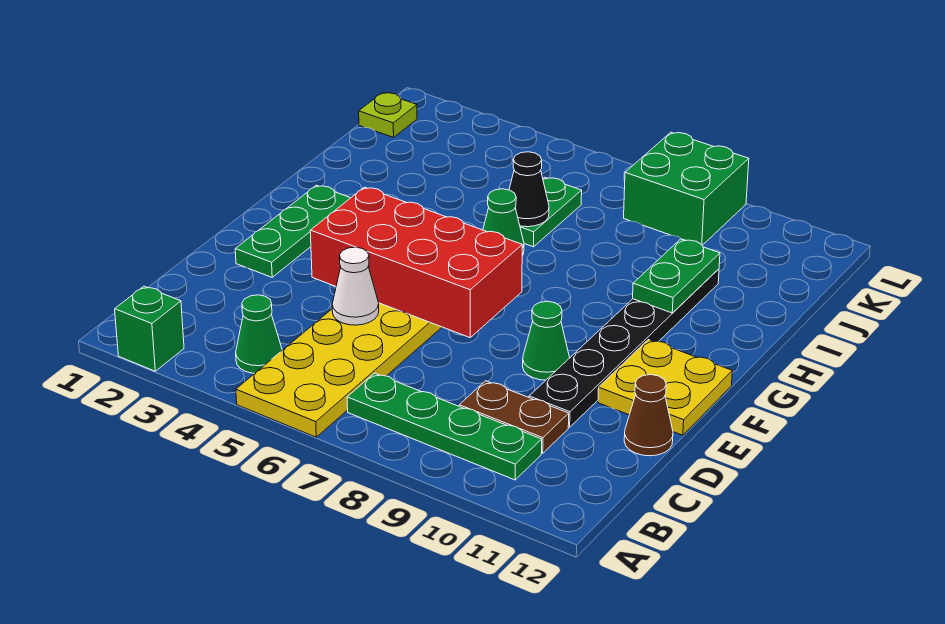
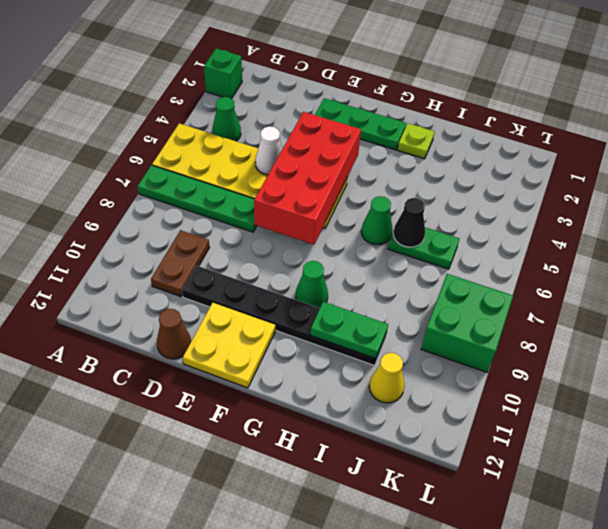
green plate B7:B10 level 1 -> green plate A7:D7 level 1
green cone E9 level 1 -> green cone G9 level 1
none -> yellow cone J11 level 1
lime plate K1 level 1 -> lime plate H2 level 1

